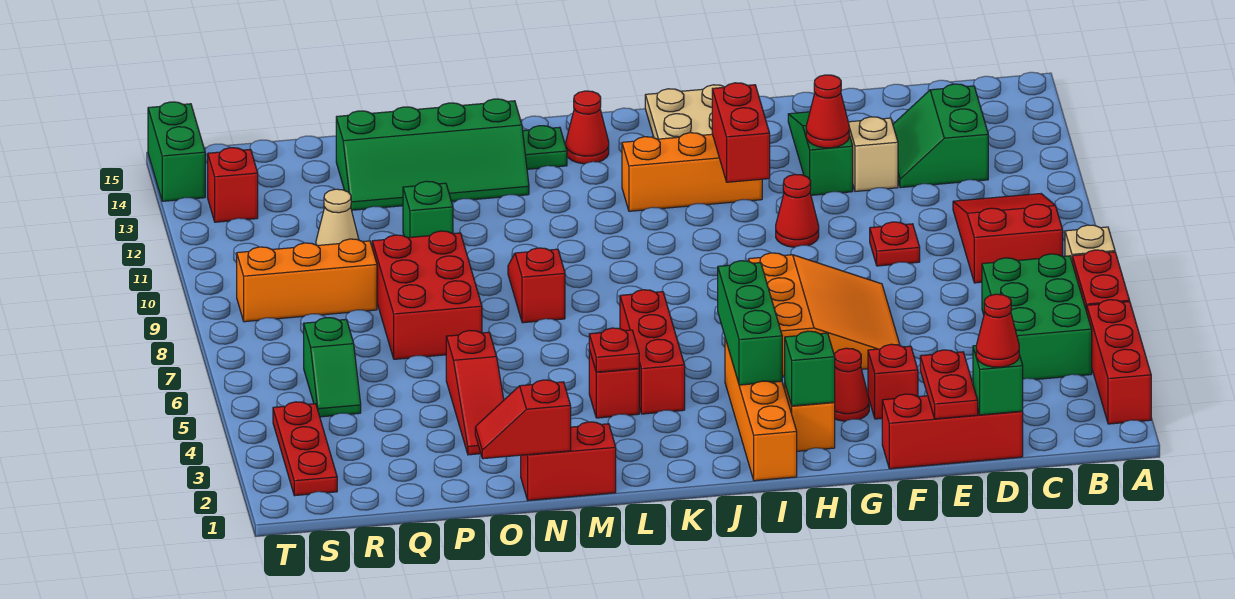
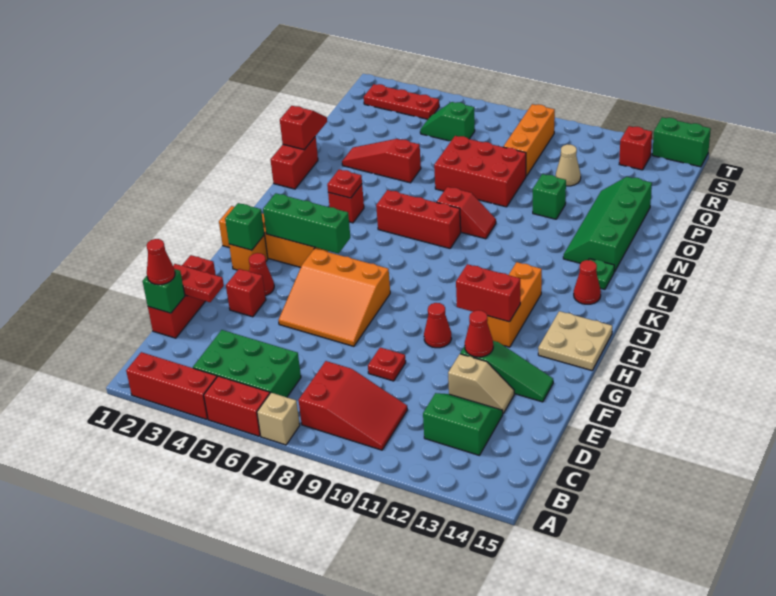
red brick K4:K6 level 1 -> red brick L6:L8 level 1

